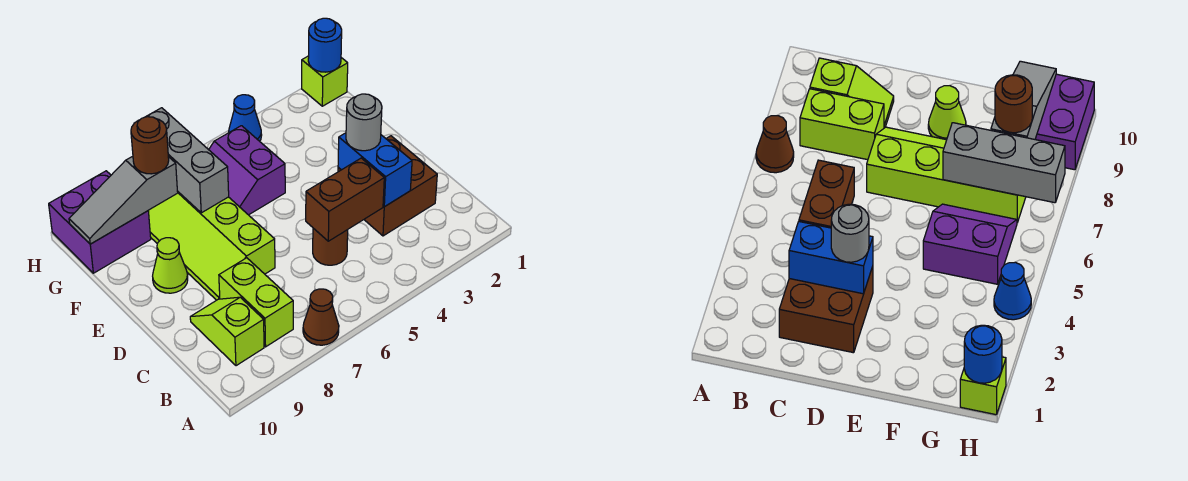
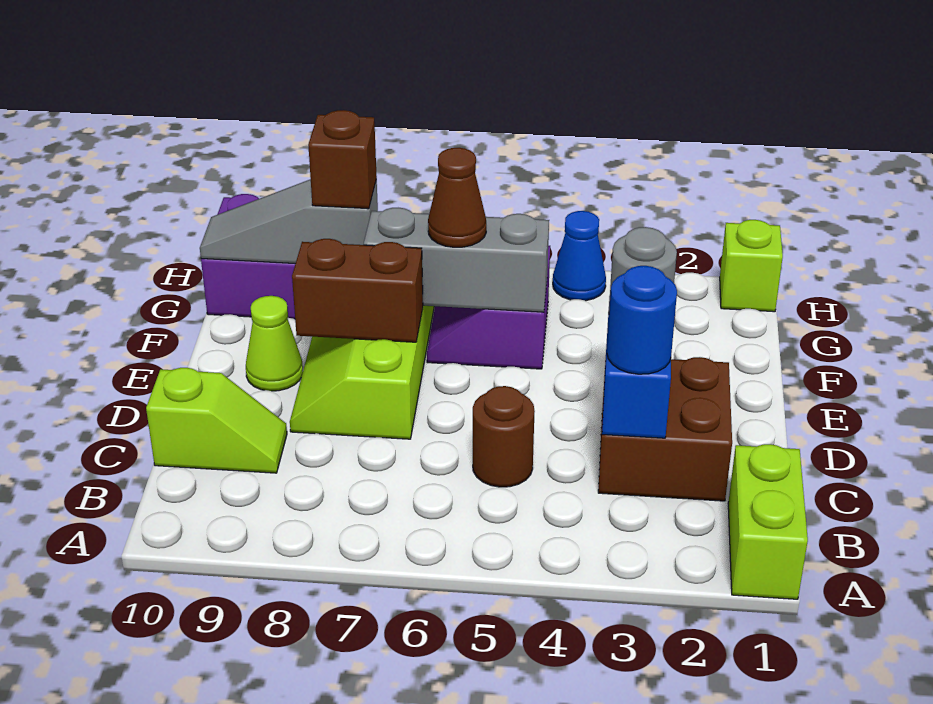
brown cone A7 level 1 -> brown cone F6 level 3
lime brick B8:C8 level 1 -> lime brick A1:B1 level 1
lime slope B9:C9 level 1 top B -> lime slope C9:C10 level 1 top 10
brown brick C4:C5 level 2 -> brown brick E7:E8 level 2
grey brick F7:H7 level 2 -> grey brick F5:F7 level 2
brown round brick G8 level 3 -> brown brick G8 level 3
blue round brick H1 level 2 -> blue round brick C3 level 3

